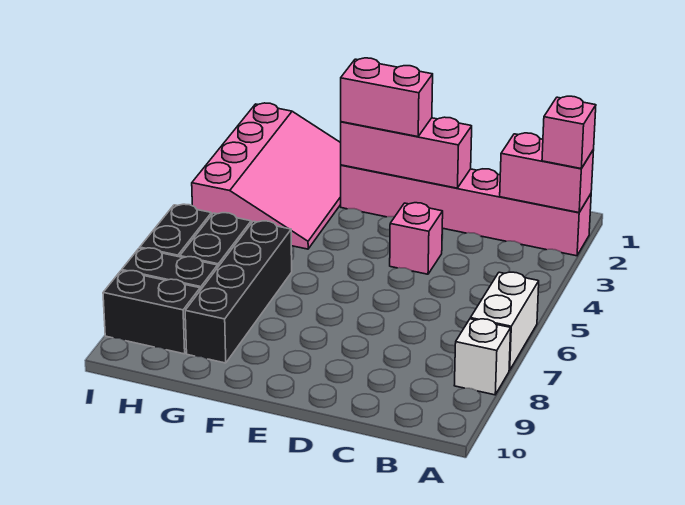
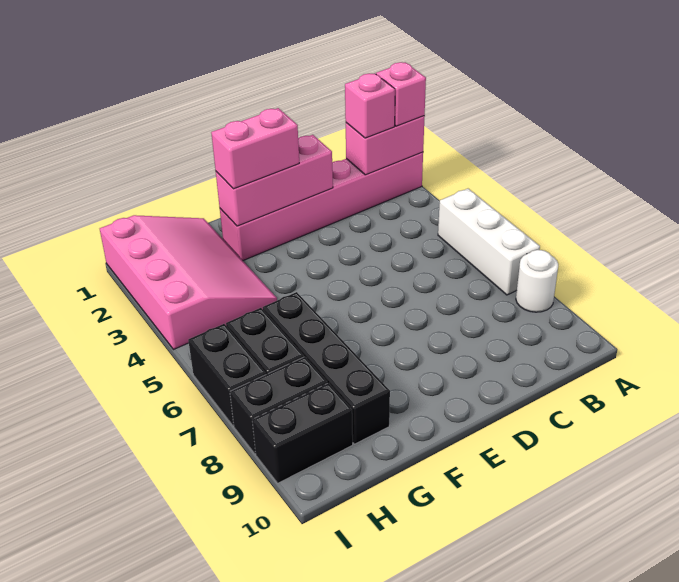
white brick A6:A7 level 1 -> white brick A5:A7 level 1
white brick A8 level 1 -> white round brick A8 level 1
pink brick D4 level 1 -> pink brick B2 level 3

